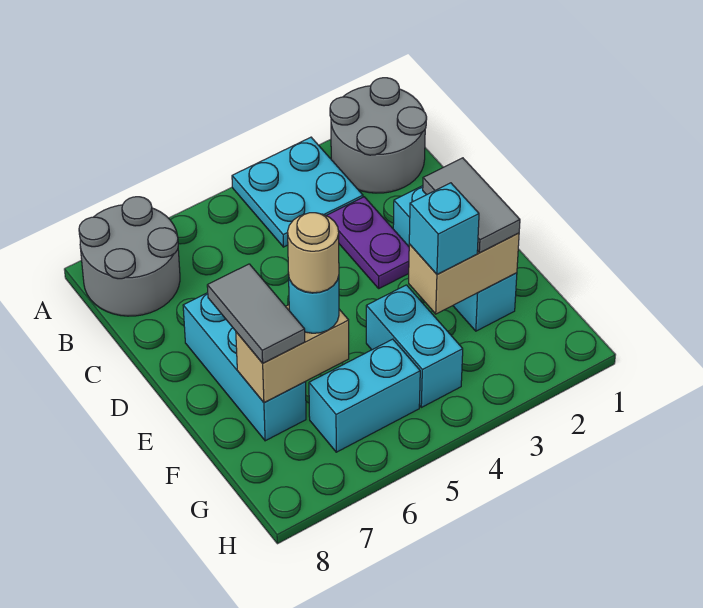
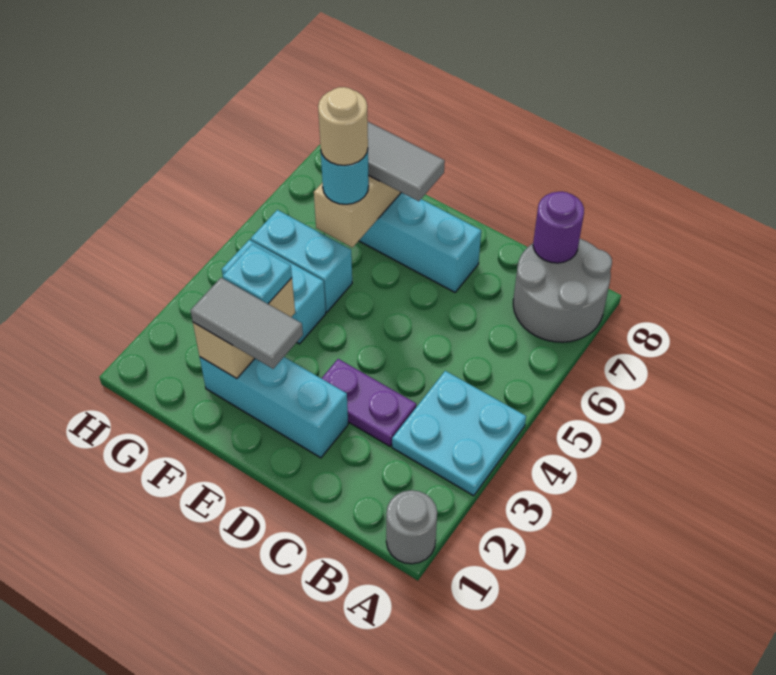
grey round brick A1:B2 level 1 -> grey round brick A1 level 1
none -> purple round brick B8 level 2
cyan brick F3 level 3 -> cyan plate F3 level 3
cyan brick G5:G6 level 1 -> cyan brick F5:G5 level 1

